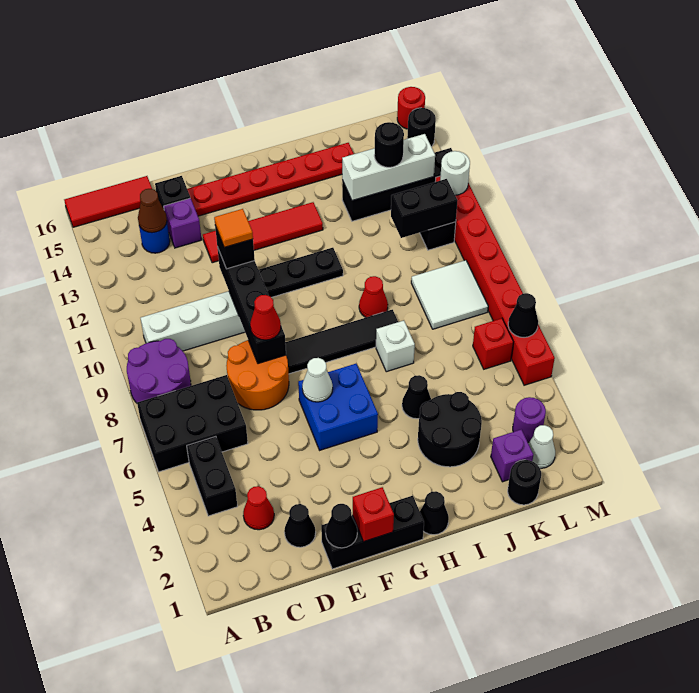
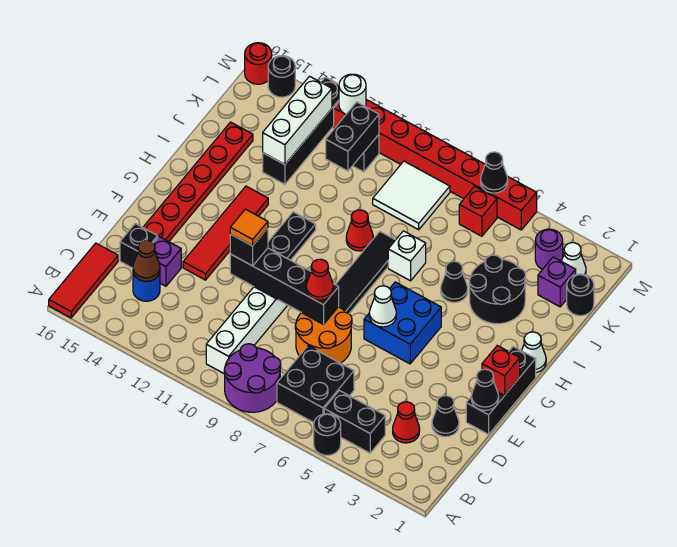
black brick A6:C7 level 1 -> black brick B6:C7 level 1
black cone H1 level 1 -> white cone H1 level 1
black round brick K13 level 3 -> black round brick A5 level 1

